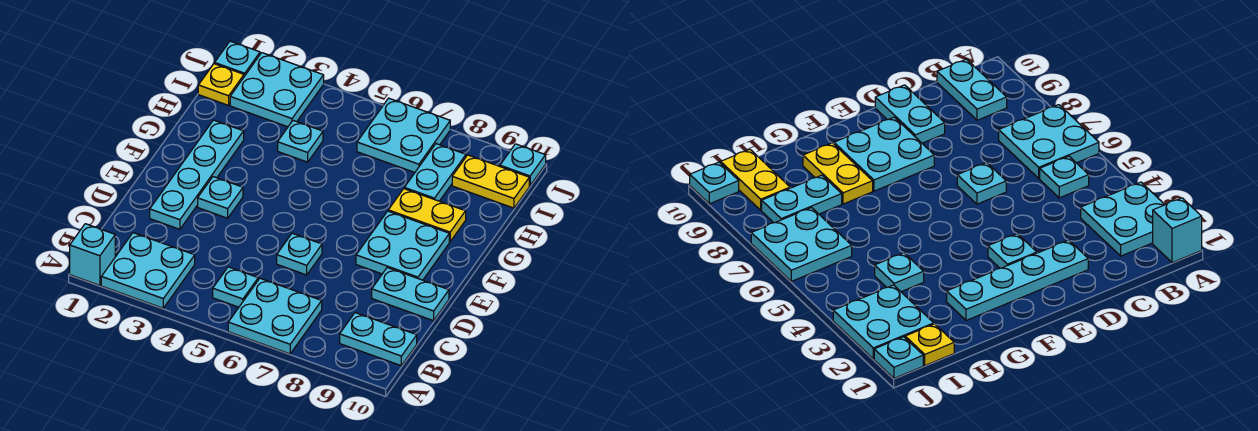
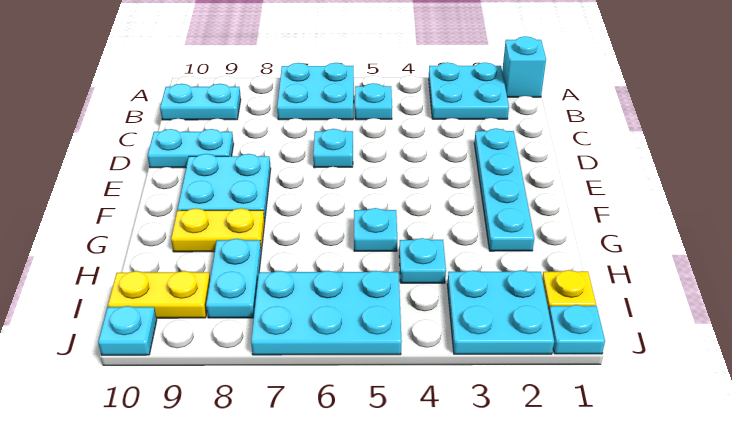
cyan plate E3 level 1 -> cyan plate G5 level 1
cyan plate I6:J7 level 1 -> cyan plate I5:J7 level 1

